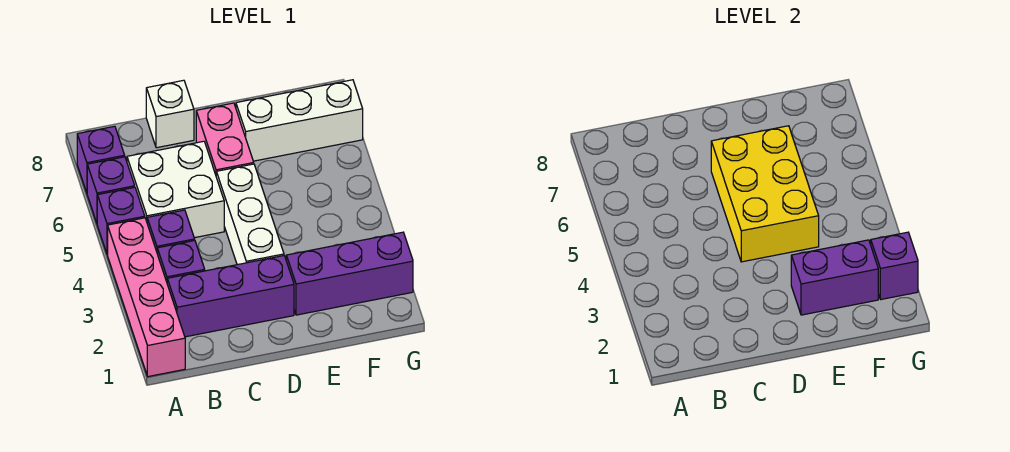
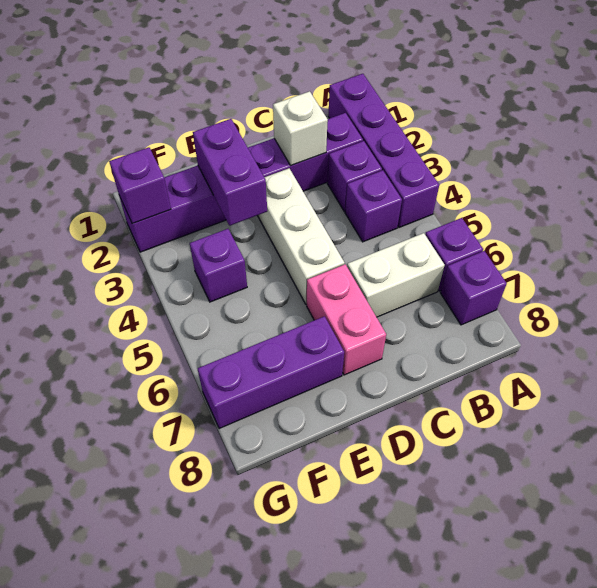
pink brick A1:A4 level 1 -> purple brick A1:A4 level 1
purple brick A5 level 1 -> purple brick F4 level 1
white brick B5:C6 level 1 -> white brick B6:C6 level 1
white brick C8 level 1 -> white brick C2 level 2
yellow brick D4:E6 level 2 -> none
purple brick E2:F2 level 2 -> purple brick E2:E3 level 2
white brick E7:G7 level 1 -> purple brick E7:G7 level 1

